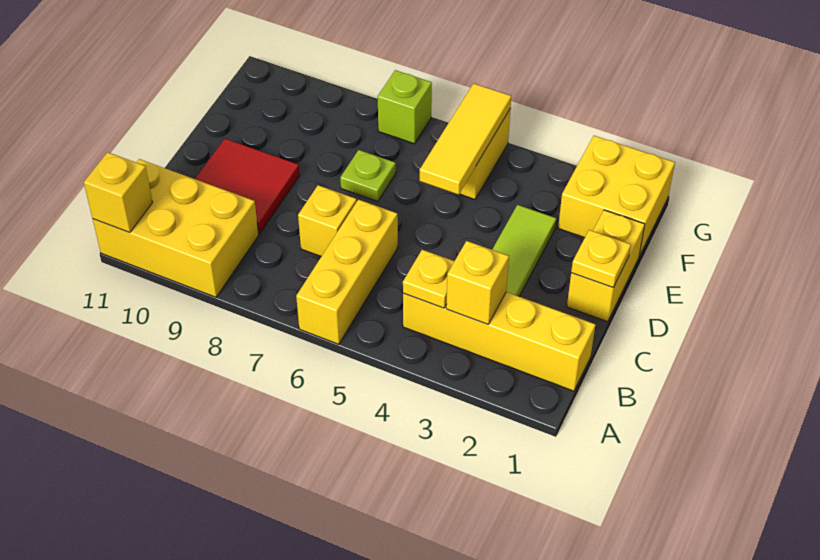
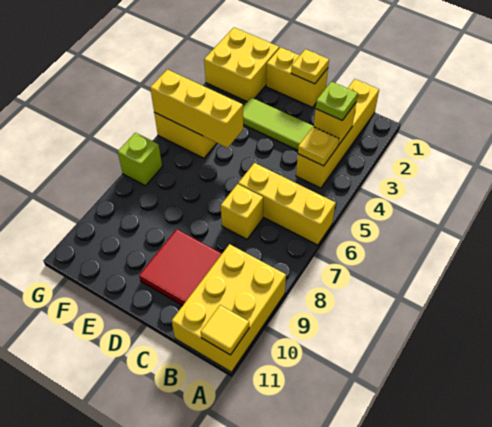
yellow brick A11 level 2 -> yellow tile A11 level 2
yellow tile E5:G5 level 2 -> yellow brick E5:G5 level 2
lime plate E7 level 1 -> lime plate B3 level 3

